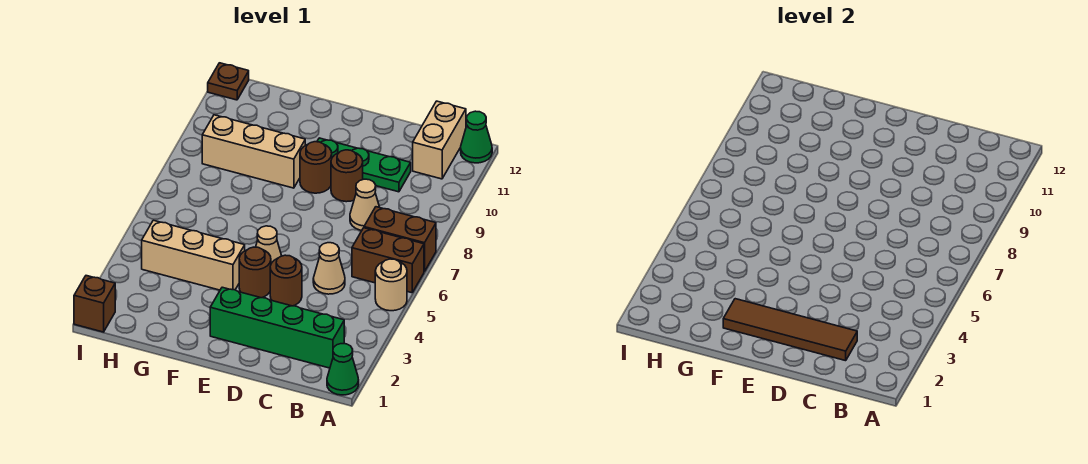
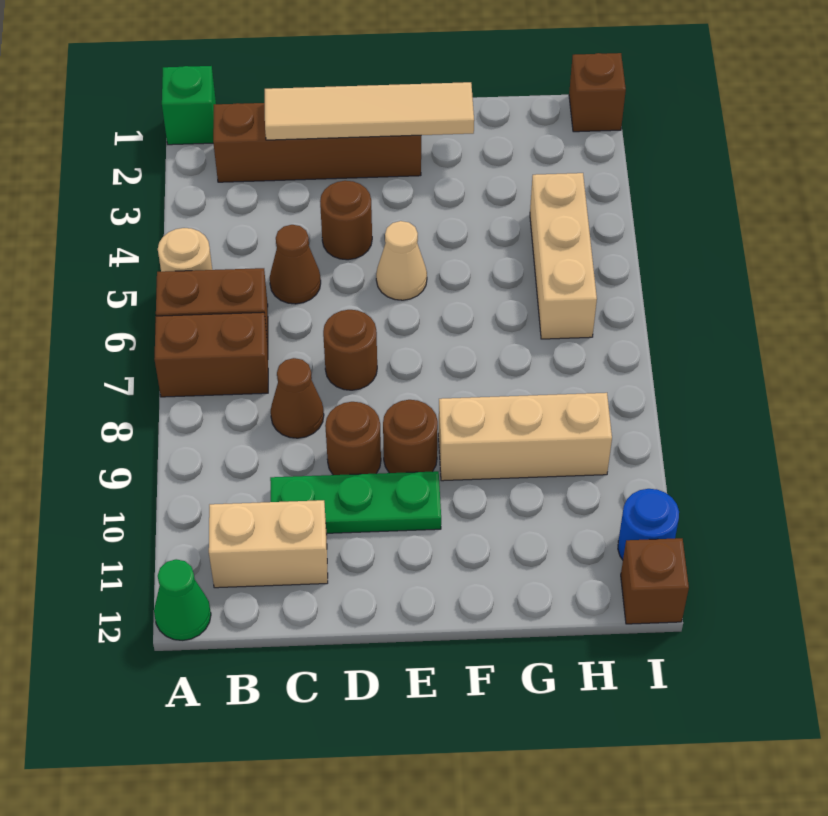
green cone A1 level 1 -> green brick A1 level 1
green brick B2:E2 level 1 -> brown brick B2:E2 level 1
tan brick B11:B12 level 1 -> tan brick B11:C11 level 1
brown tile C2:F2 level 2 -> tan tile C2:F2 level 2
tan cone C5 level 1 -> brown cone C5 level 1
tan cone C8 level 1 -> brown cone C8 level 1
brown round brick E4 level 1 -> brown round brick D7 level 1
tan brick F4:H4 level 1 -> tan brick H4:H6 level 1
none -> blue round brick I11 level 1
brown plate I12 level 1 -> brown brick I12 level 1

